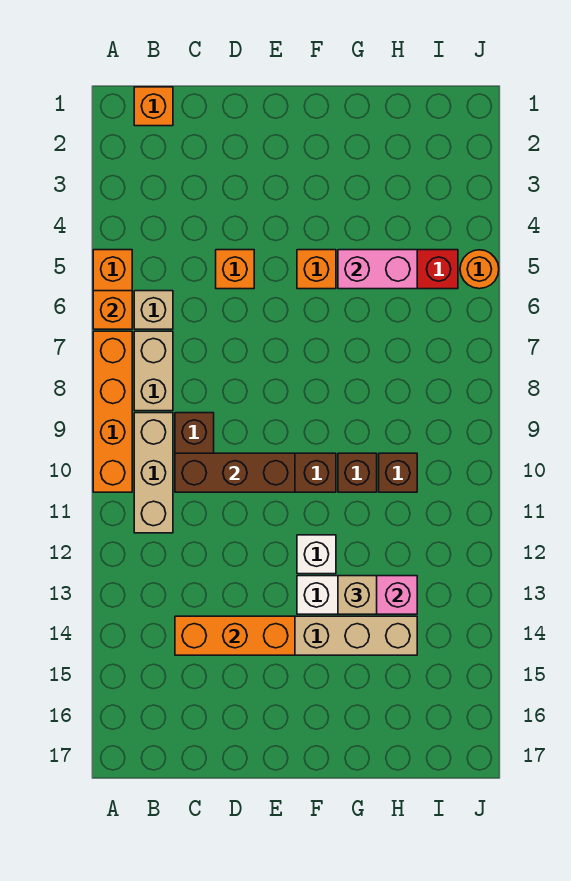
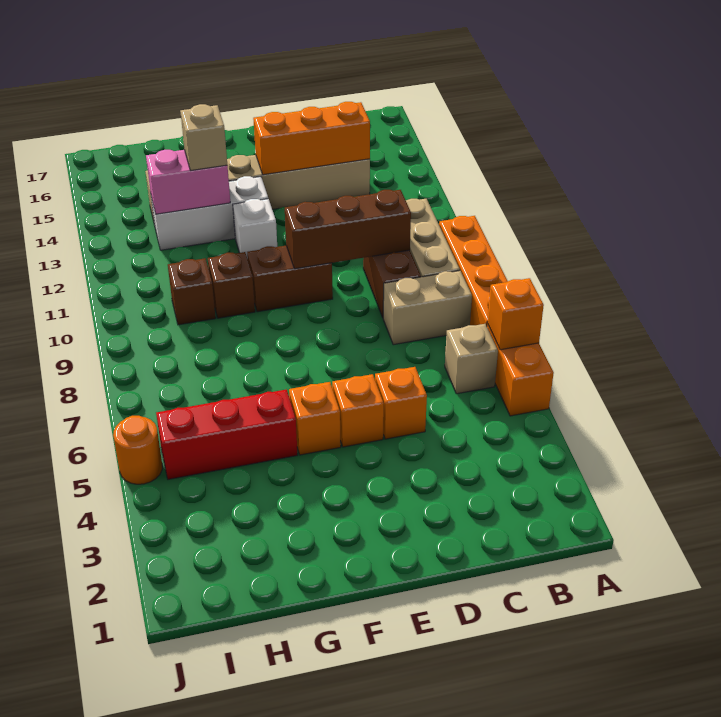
orange brick B1 level 1 -> orange brick E5 level 1
tan brick B7:B8 level 1 -> tan brick B8:C8 level 1
pink brick G5:H5 level 2 -> none

